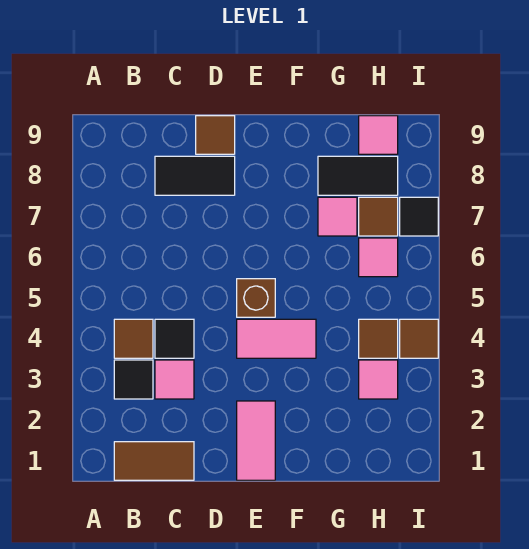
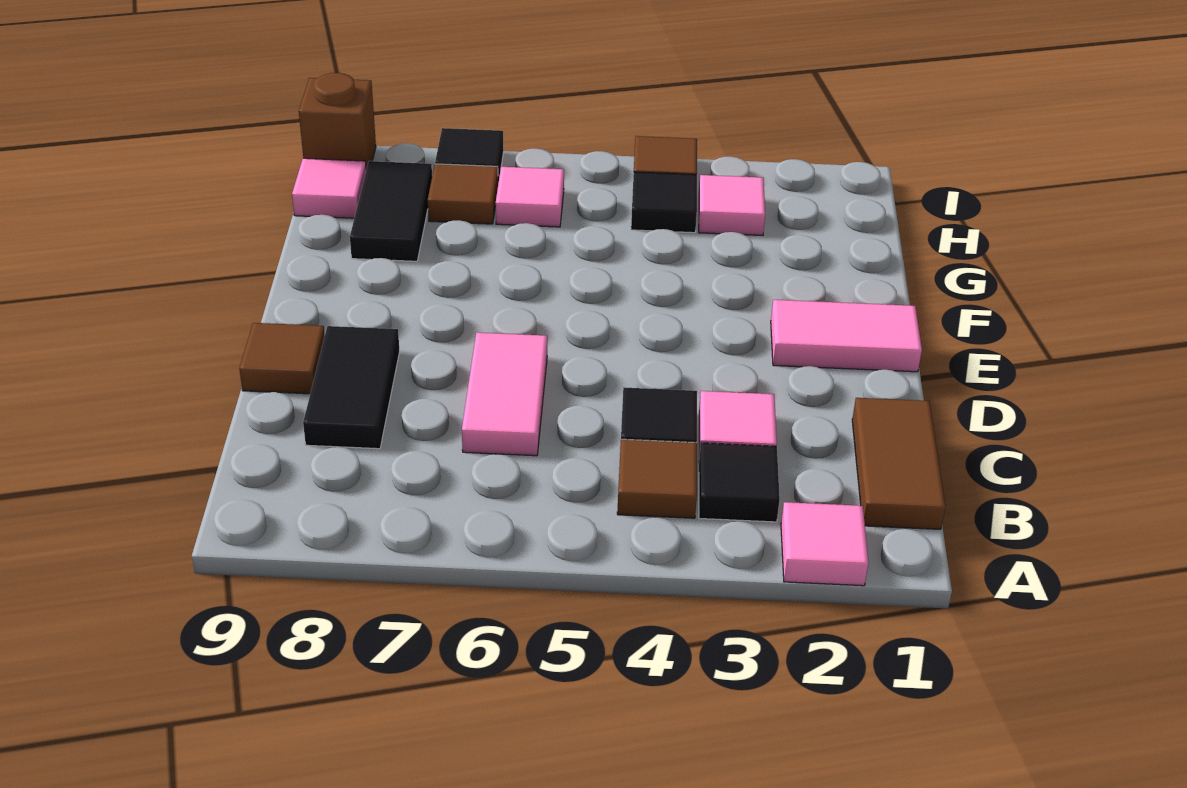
pink tile E4:F4 level 1 -> pink tile C6:D6 level 1
brown brick E5 level 1 -> brown brick I9 level 1
pink tile G7 level 1 -> pink tile A2 level 1
brown tile H4 level 1 -> black tile H4 level 1

